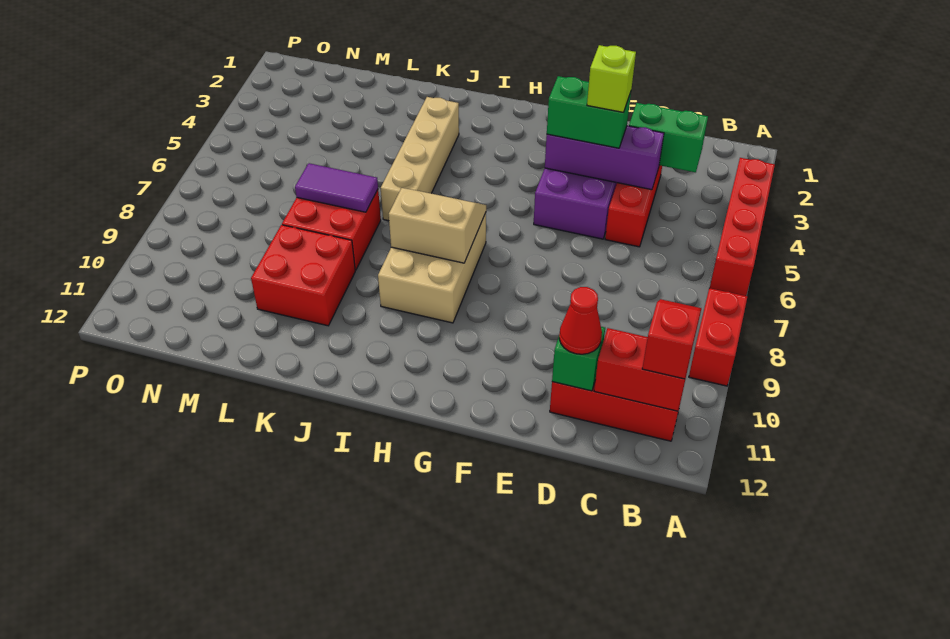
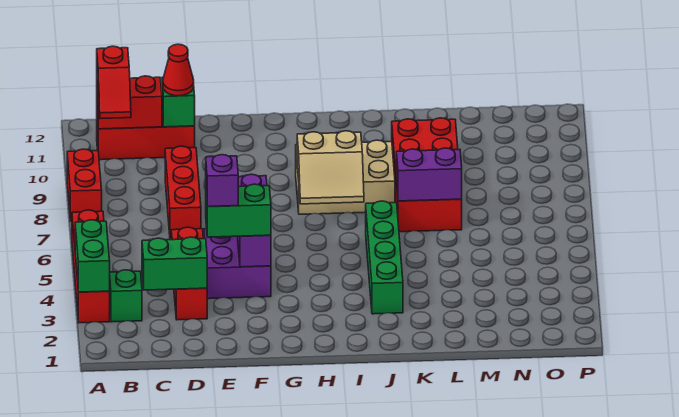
none -> green brick A3:A4 level 2
none -> green brick B3 level 1
purple brick D4:F4 level 2 -> purple brick F4:F6 level 2
none -> red brick D7:D9 level 1
lime brick E4 level 4 -> purple brick E4 level 4
tan brick H7:I9 level 1 -> tan brick H8:J9 level 1
tan brick J3:J6 level 1 -> green brick J3:J6 level 1
purple tile K7:L7 level 2 -> purple brick K7:L7 level 2

